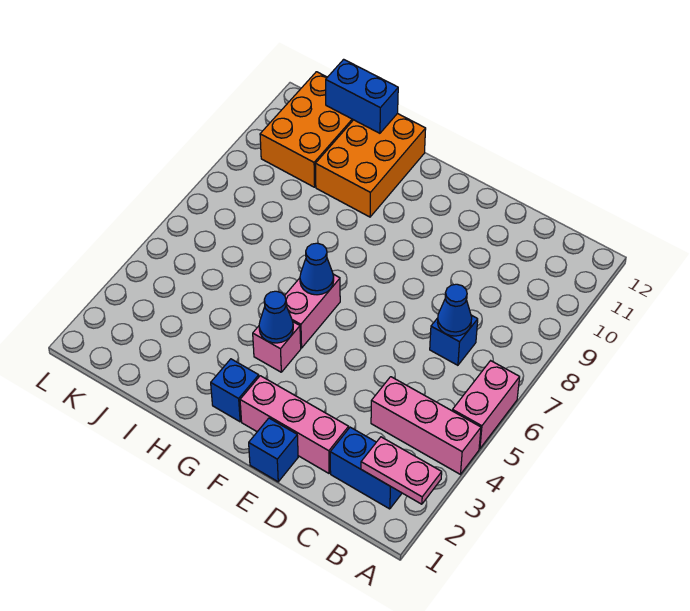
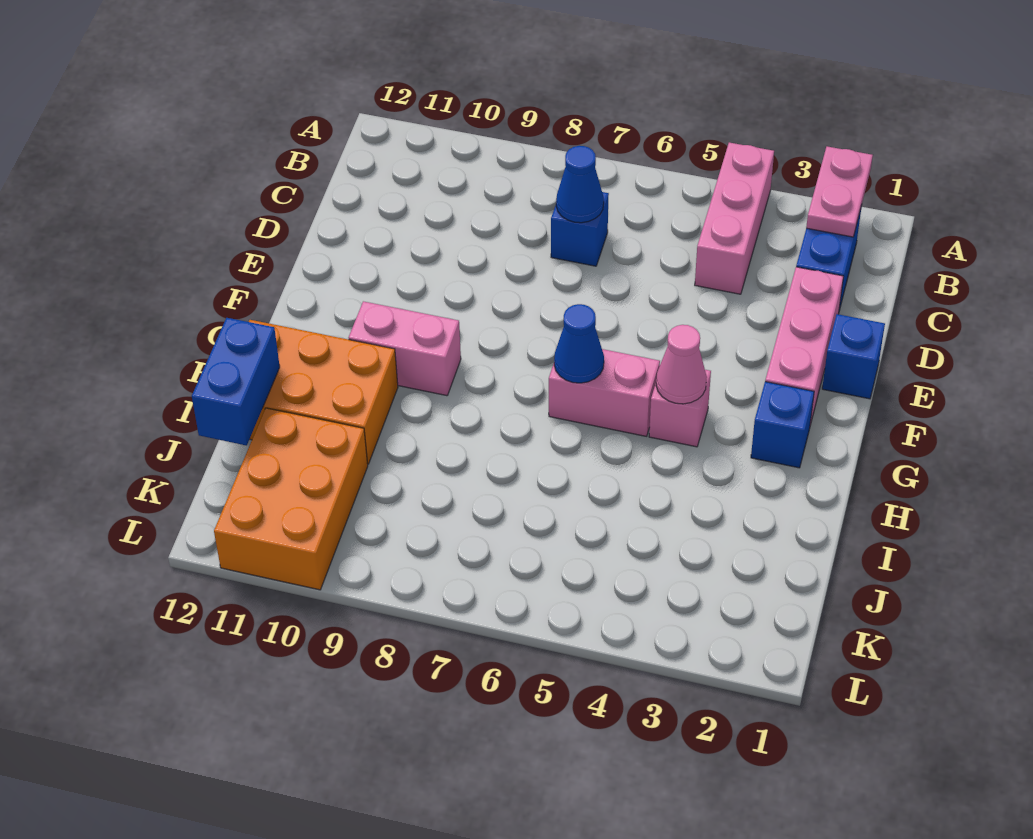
pink brick A5:A6 level 1 -> pink brick G9:G10 level 1
blue cone G4 level 2 -> pink cone G4 level 2
orange brick J10:K12 level 1 -> orange brick J10:L11 level 1

